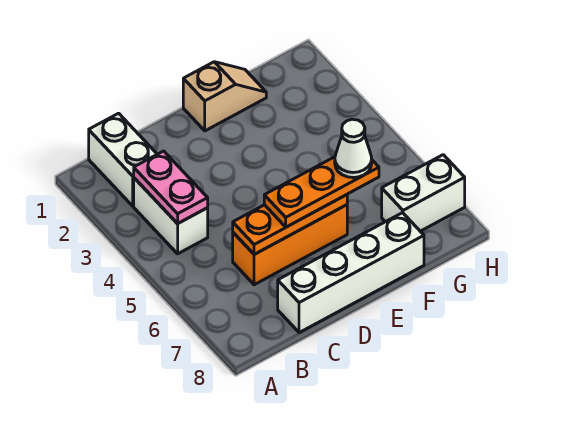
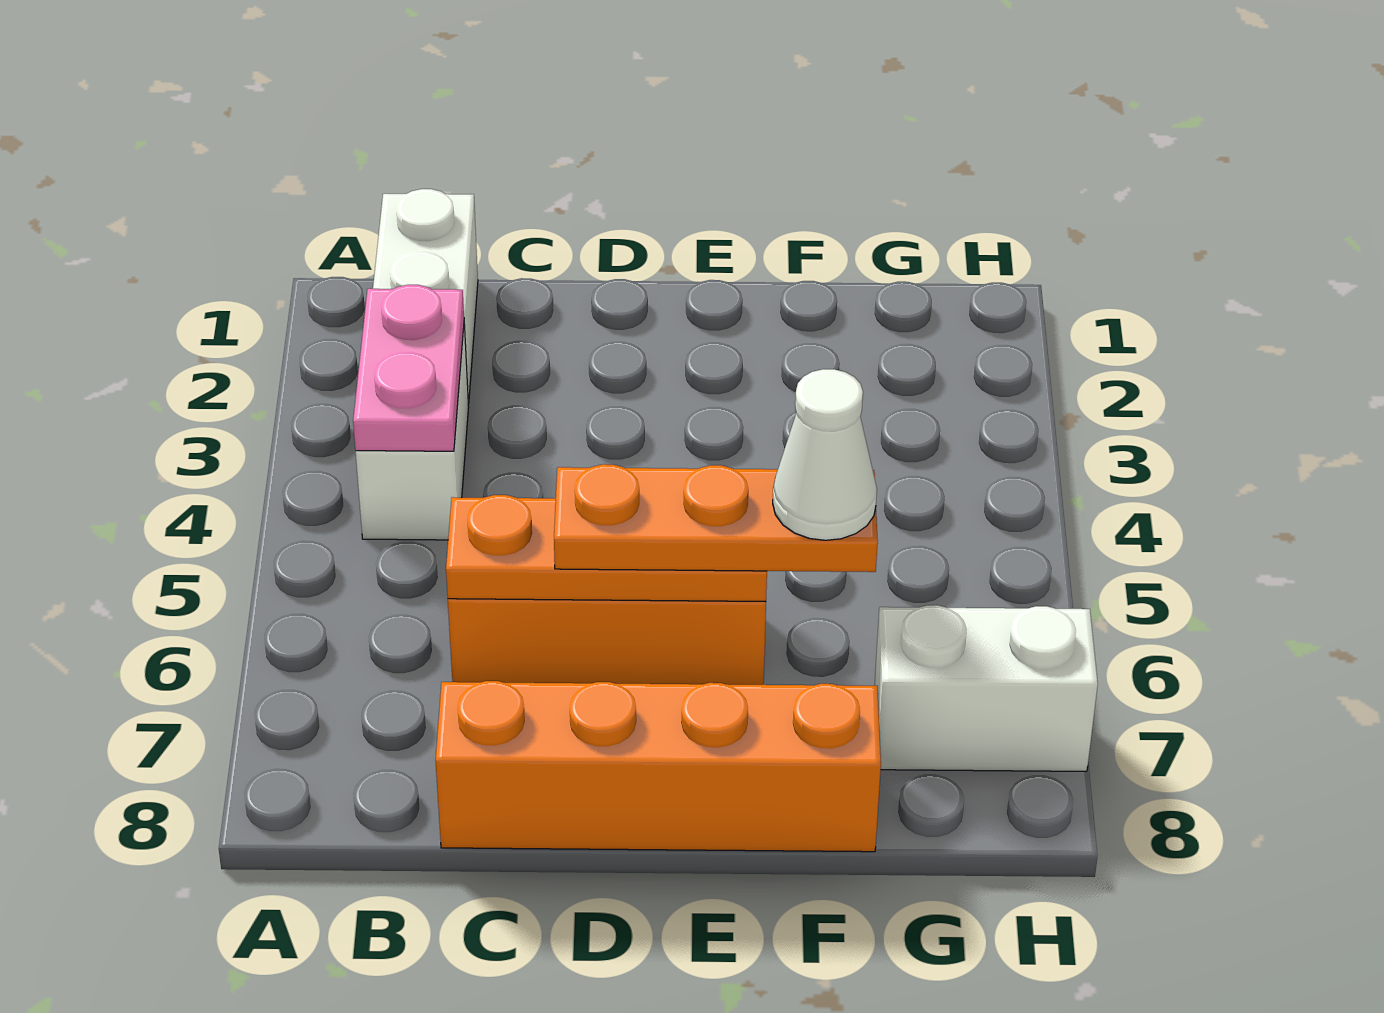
white brick C8:F8 level 1 -> orange brick C8:F8 level 1
tan slope E1:F1 level 1 top E -> none

